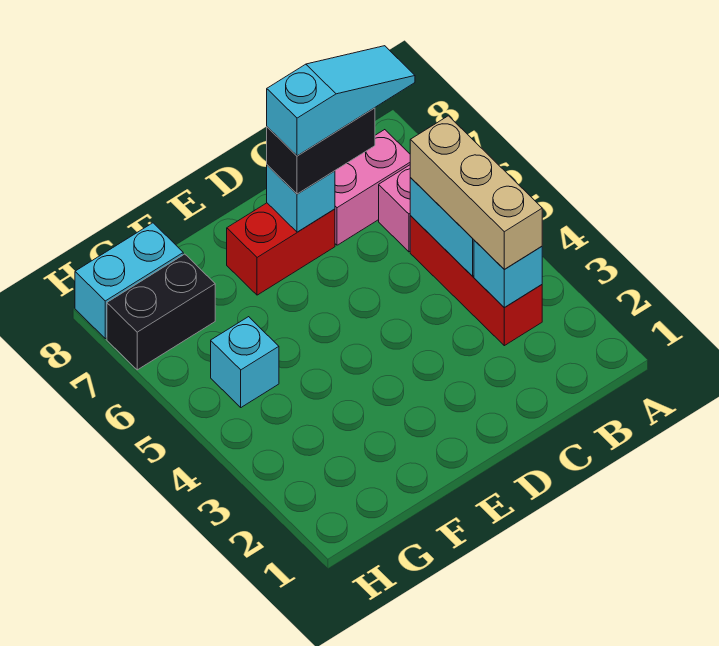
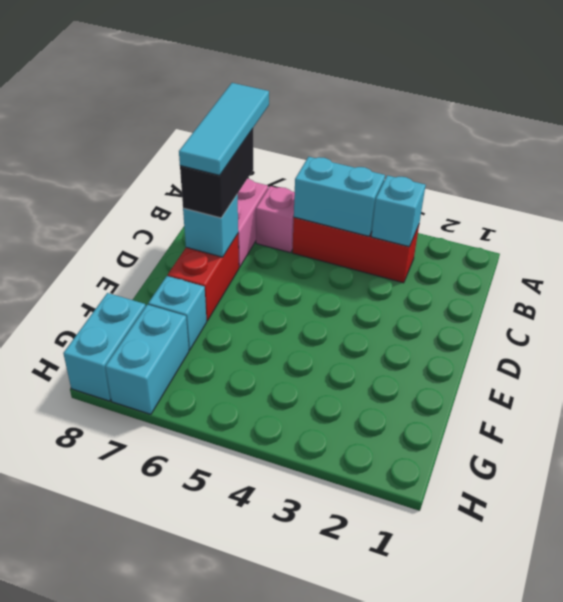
tan brick B3:B5 level 3 -> none
cyan slope B7:D7 level 4 top D -> cyan tile B7:D7 level 4
cyan brick G5 level 1 -> cyan brick F7 level 1
black brick G7:H7 level 1 -> cyan brick G7:H7 level 1

